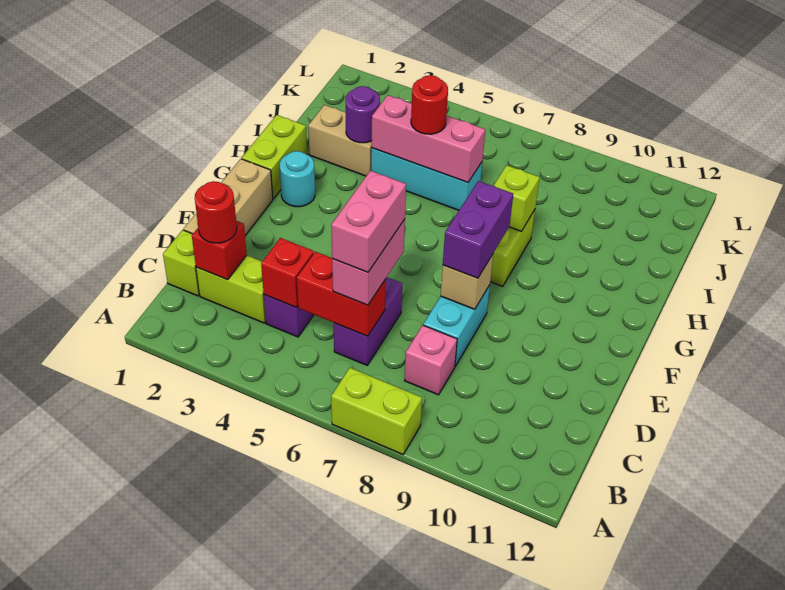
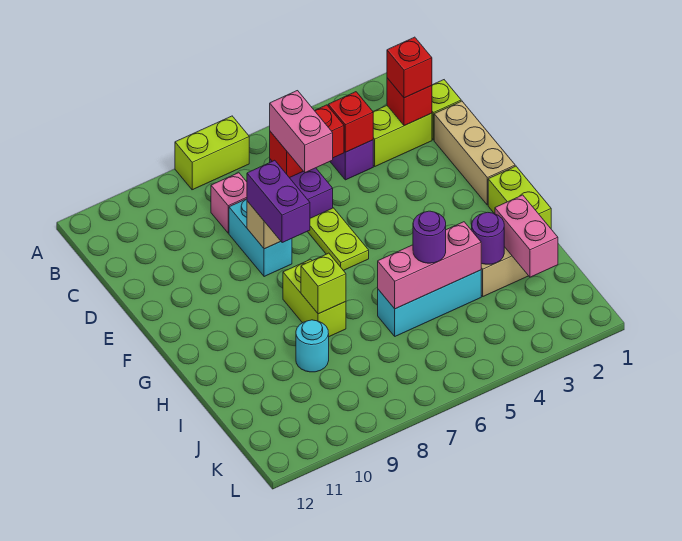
red round brick C2 level 3 -> red brick C2 level 3
pink brick C6:D6 level 4 -> pink brick I2:J2 level 2
none -> lime plate E6:F6 level 1
cyan round brick G2 level 1 -> cyan round brick I9 level 1
red round brick I5 level 3 -> purple round brick I5 level 3

